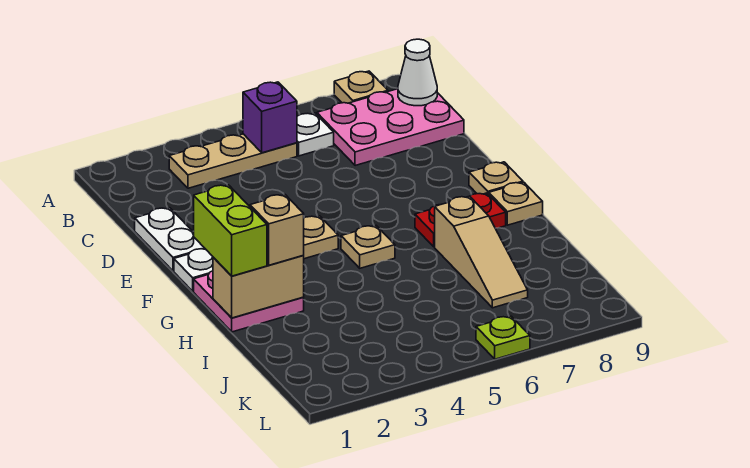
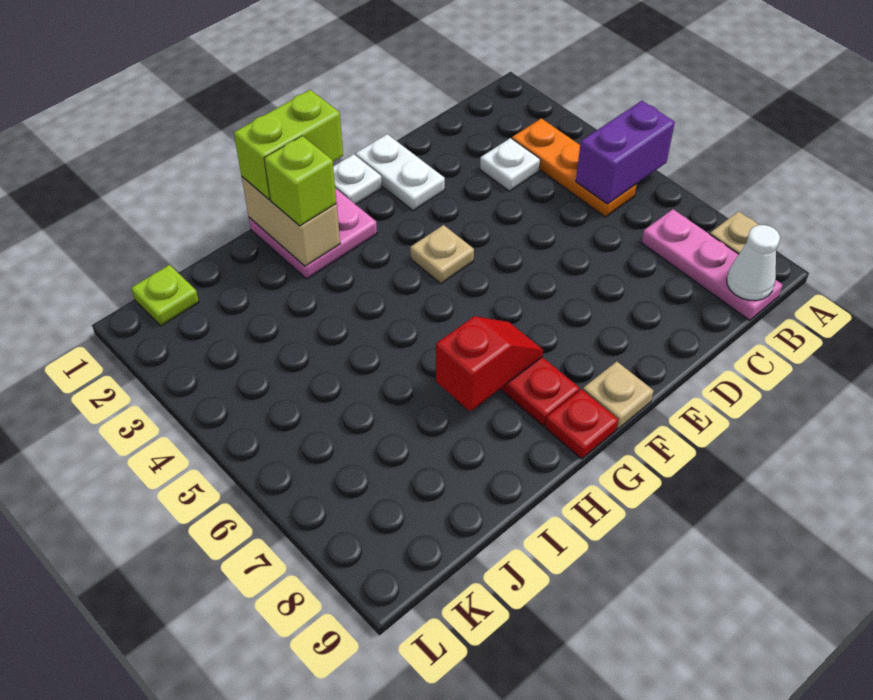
tan plate B3:B5 level 1 -> orange plate B3:B5 level 1
purple brick B5 level 2 -> purple brick A5:B5 level 2
white plate B6 level 1 -> white plate C3 level 1
pink plate B7:C9 level 1 -> pink plate B7:B9 level 1
white plate D1:E1 level 1 -> white plate E1:E2 level 1
tan plate G5 level 1 -> none
none -> red slope G7:H7 level 2 top H
tan plate G9 level 1 -> red plate G9 level 1
tan brick H2 level 3 -> lime brick H2 level 3
tan slope H7:J7 level 1 top H -> none
lime plate L6 level 1 -> lime plate K1 level 1

